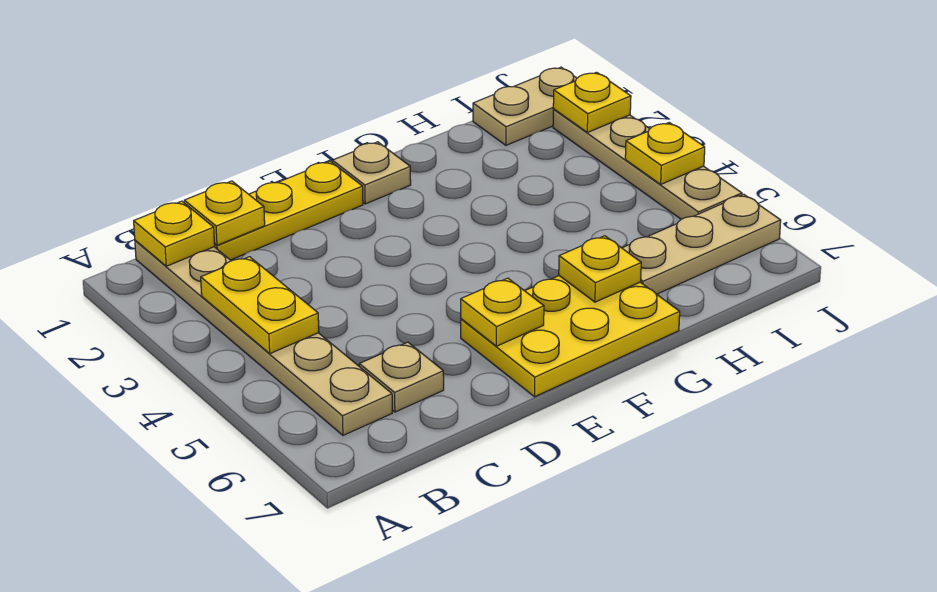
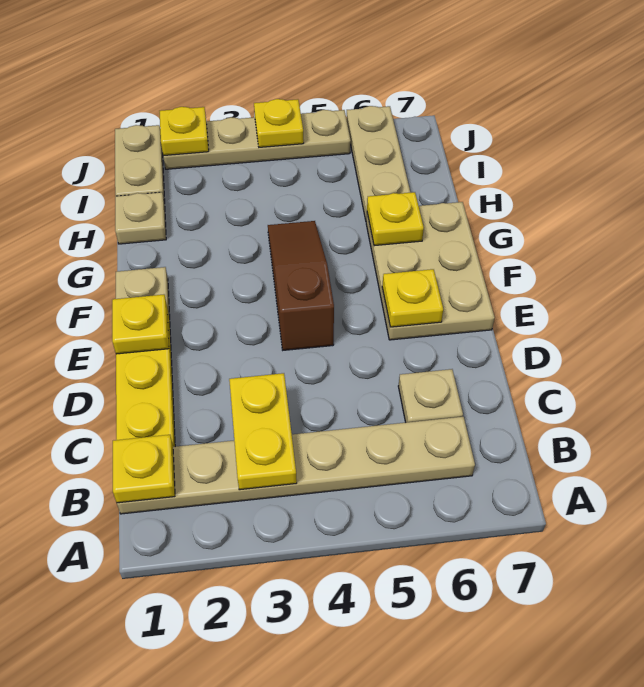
yellow plate B3:B4 level 2 -> yellow plate B3:C3 level 2
yellow plate C1 level 2 -> yellow plate E1 level 2
none -> brown slope E4:G4 level 1 top E
yellow plate E6:G7 level 1 -> tan plate E6:G7 level 1
none -> tan plate H1 level 1

